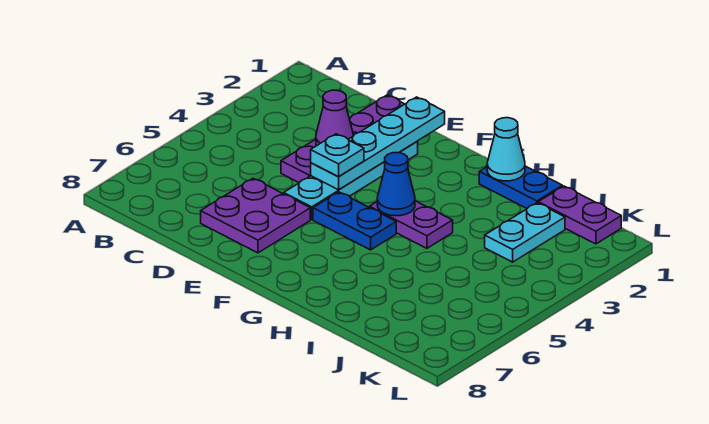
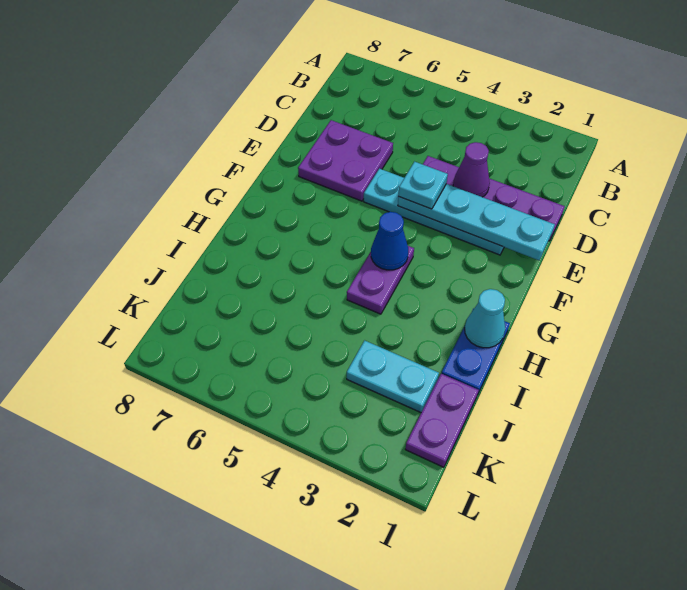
blue plate F5:G5 level 1 -> none

